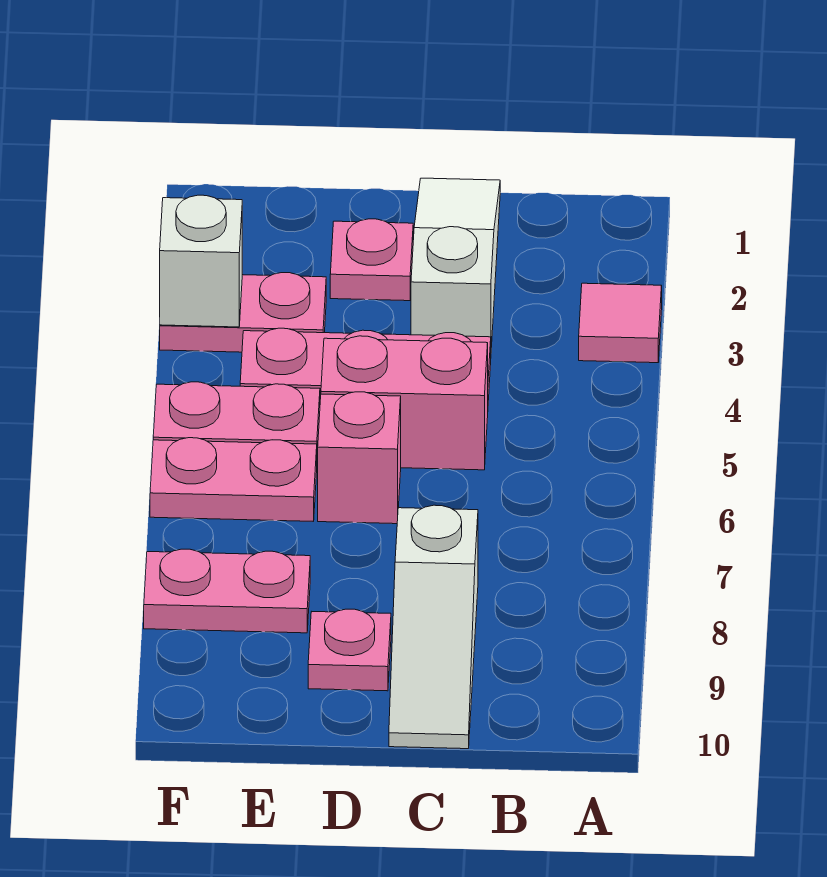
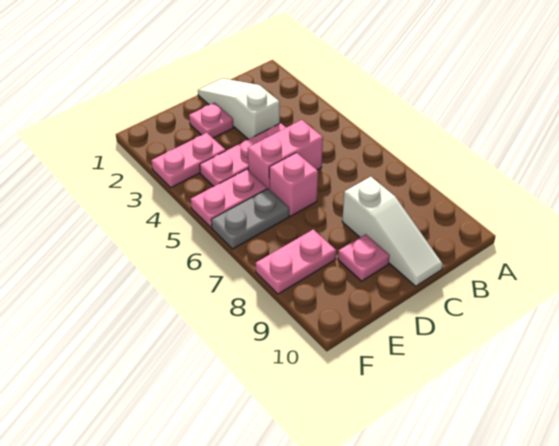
pink tile A3 level 1 -> none
pink plate E6:F6 level 1 -> grey plate E6:F6 level 1
white brick F3 level 2 -> none

